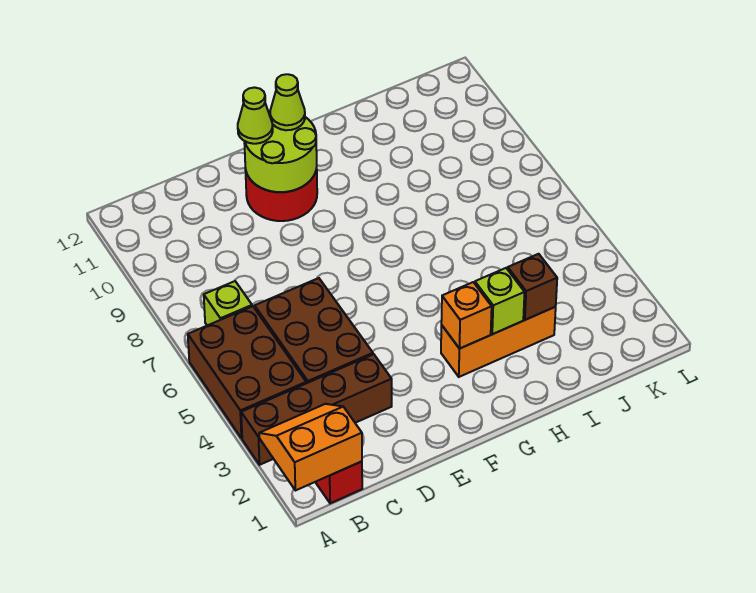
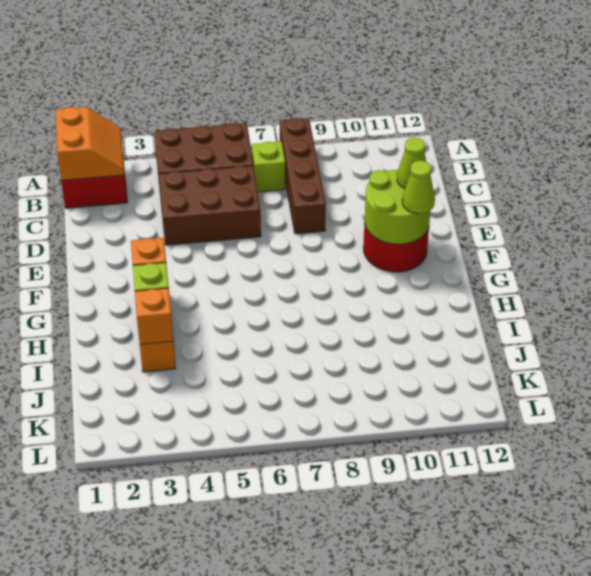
brown brick A3:D3 level 1 -> brown brick A8:D8 level 1
brown brick I3 level 2 -> orange brick I3 level 2

